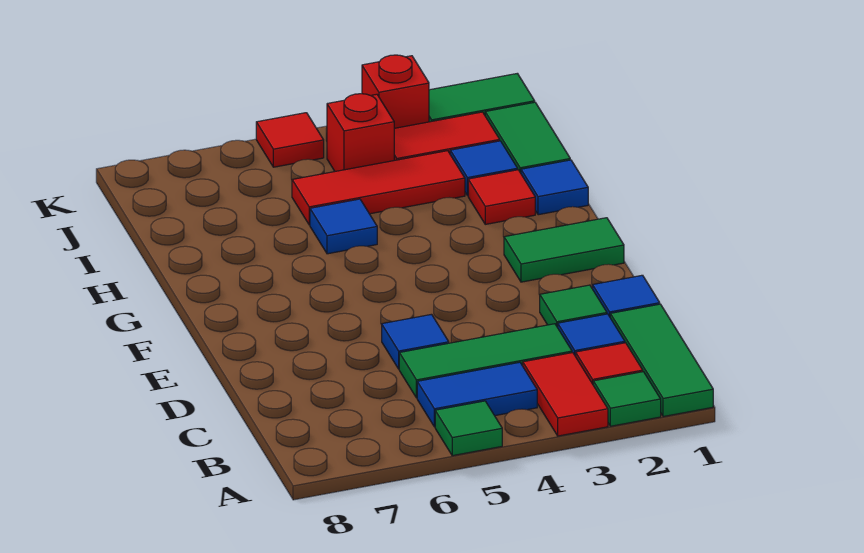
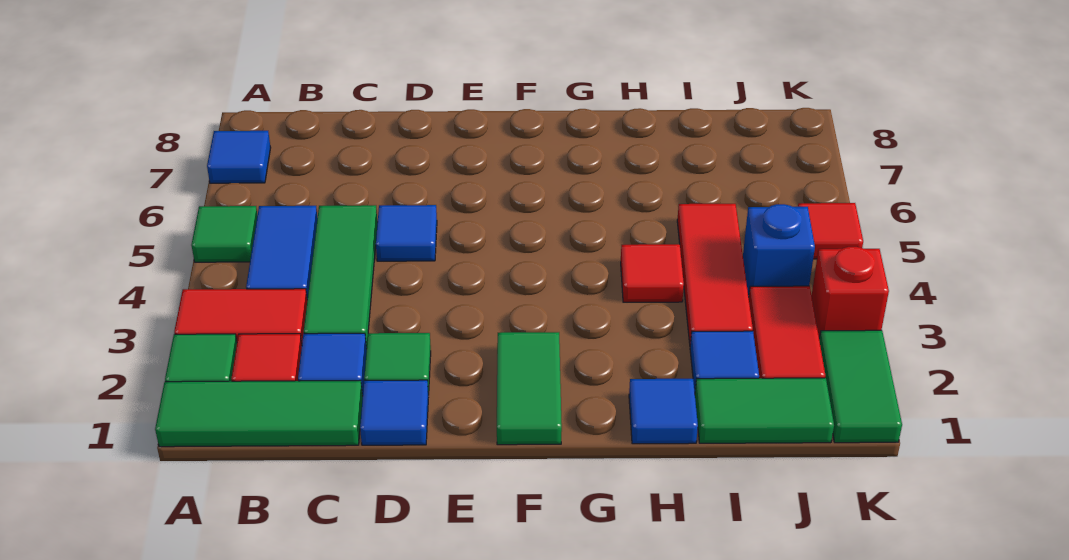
red tile H2 level 1 -> red tile H4 level 1
blue tile H5 level 1 -> blue tile A7 level 1
red brick J4 level 1 -> blue brick J4 level 1

